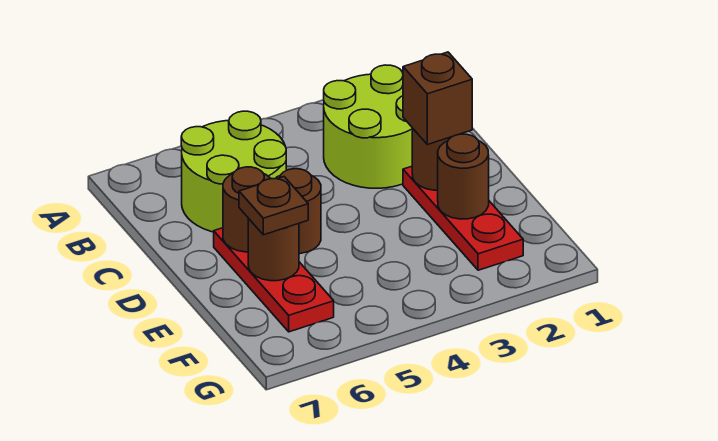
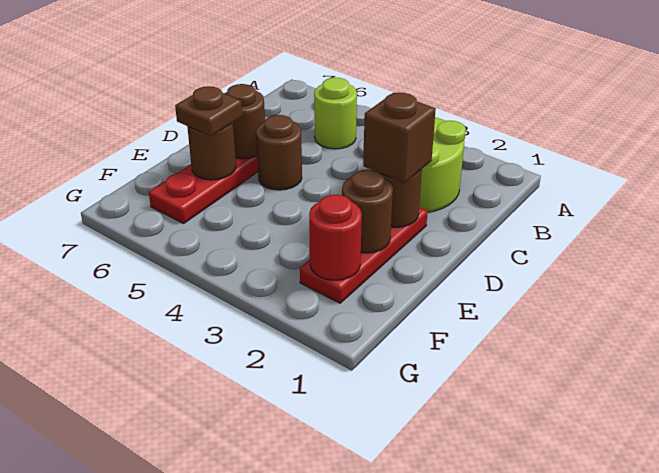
lime round brick B5:C6 level 1 -> lime round brick B5 level 1
none -> red round brick F2 level 2

